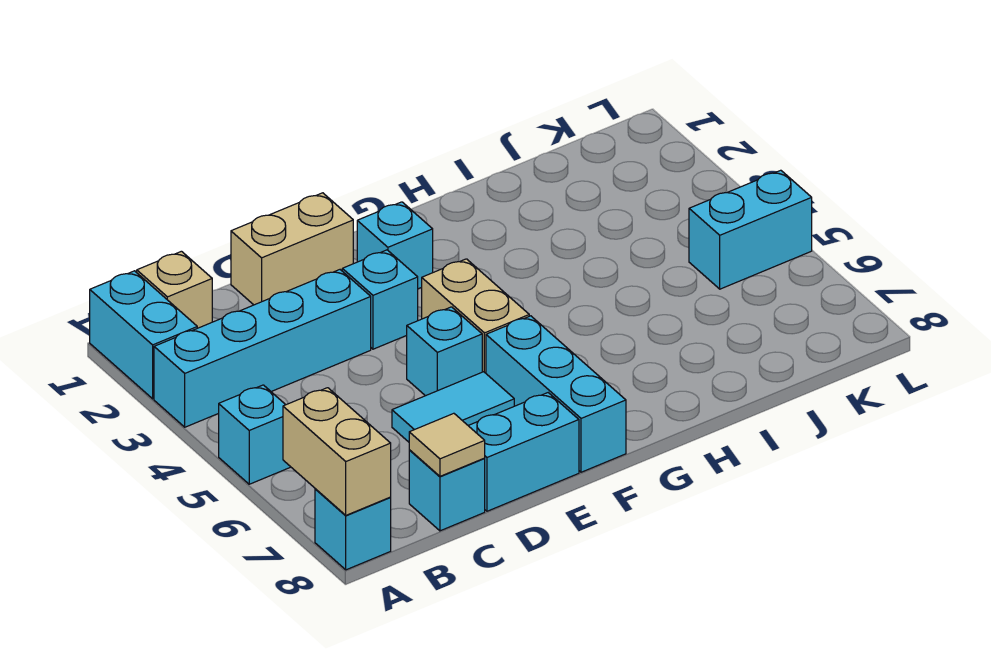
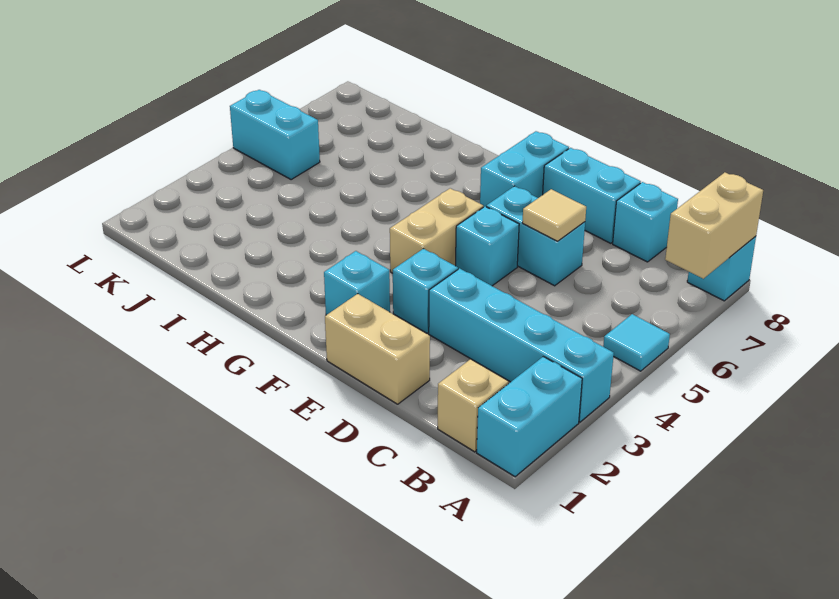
cyan brick A5 level 1 -> cyan tile A5 level 1
tan tile C8 level 2 -> tan tile D6 level 2
cyan tile D6:E6 level 1 -> cyan brick D6:E6 level 1
cyan brick F6:F8 level 1 -> cyan brick F7:F8 level 1

